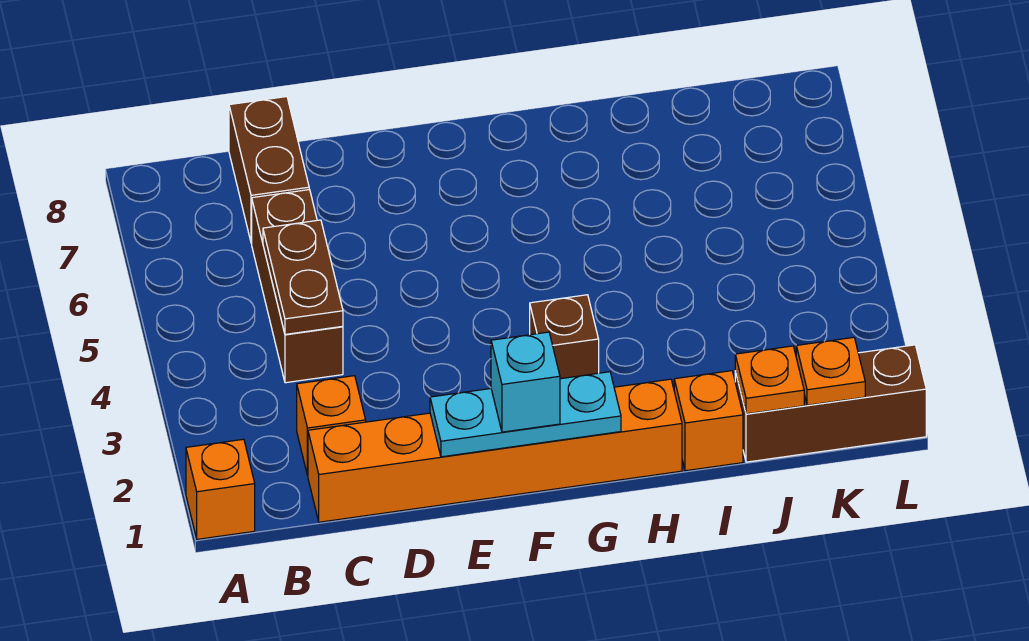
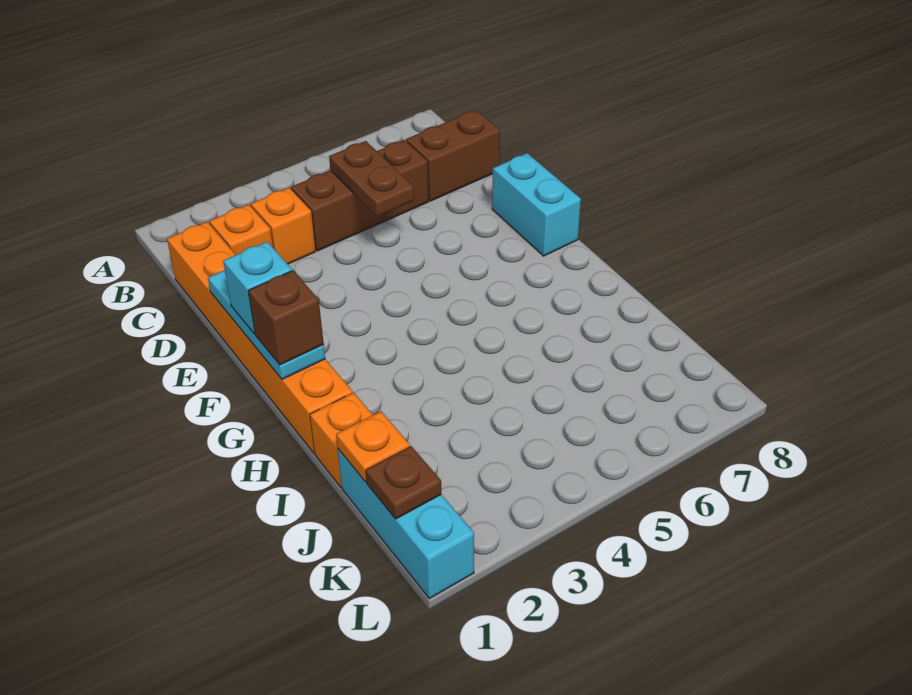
orange brick A1 level 1 -> orange brick C3 level 1
brown plate C4:C5 level 2 -> brown plate C5:D5 level 2
none -> cyan brick E8:F8 level 1
brown brick G3 level 1 -> brown brick G1 level 3
brown brick J1:L1 level 1 -> cyan brick J1:L1 level 1
orange plate K1 level 2 -> brown plate K1 level 2

